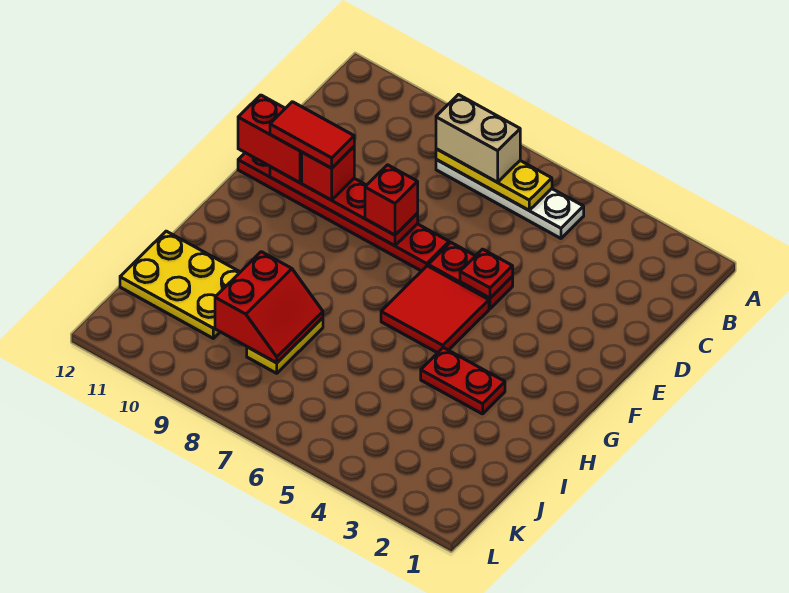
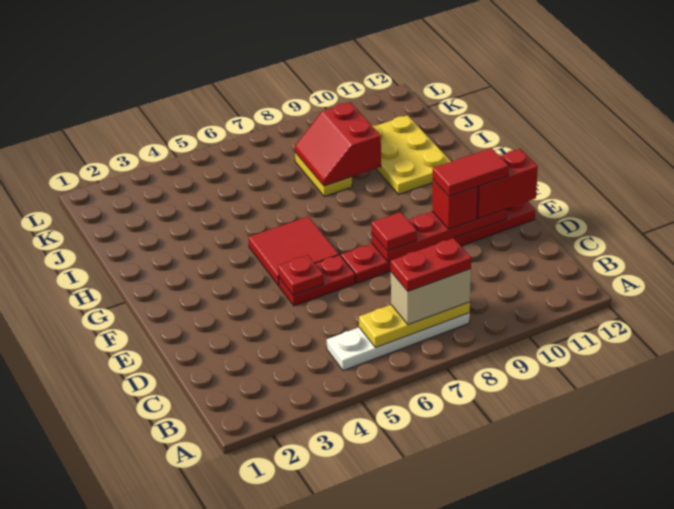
red brick E8 level 3 -> red tile E8 level 3
red plate H3:H4 level 1 -> red plate B7:B8 level 4
yellow plate I10:J12 level 1 -> yellow plate H10:J11 level 1

